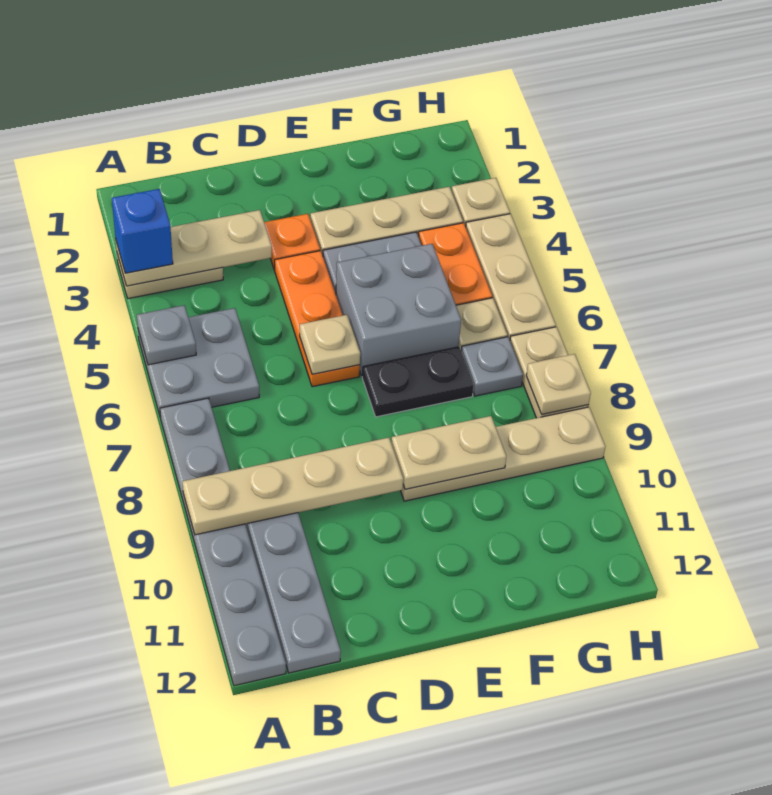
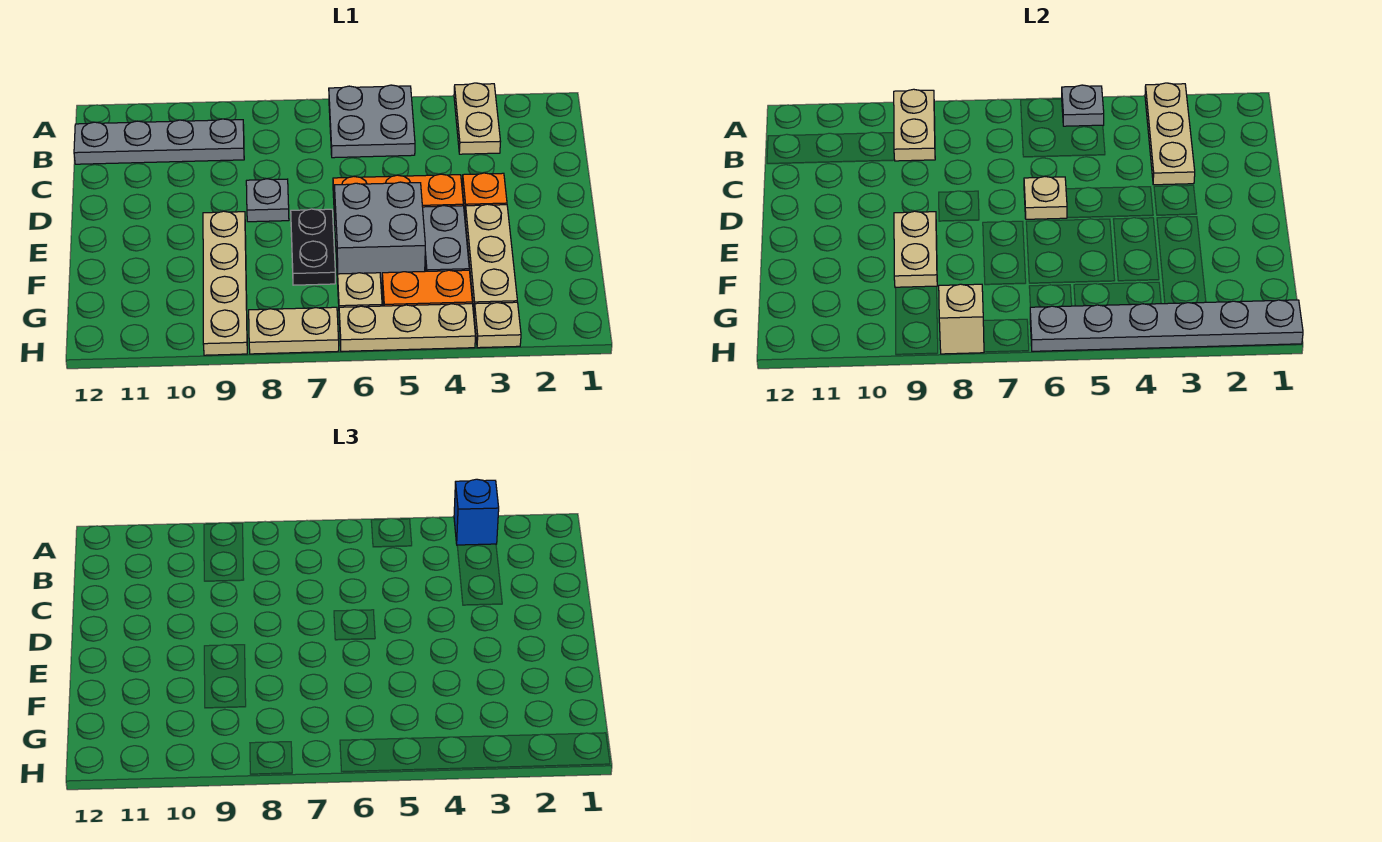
grey plate A7:A12 level 1 -> grey plate H1:H6 level 2
tan plate A9:D9 level 2 -> tan plate A9:B9 level 2
grey plate G7 level 1 -> grey plate D8 level 1
tan plate H8 level 2 -> tan brick H8 level 2

